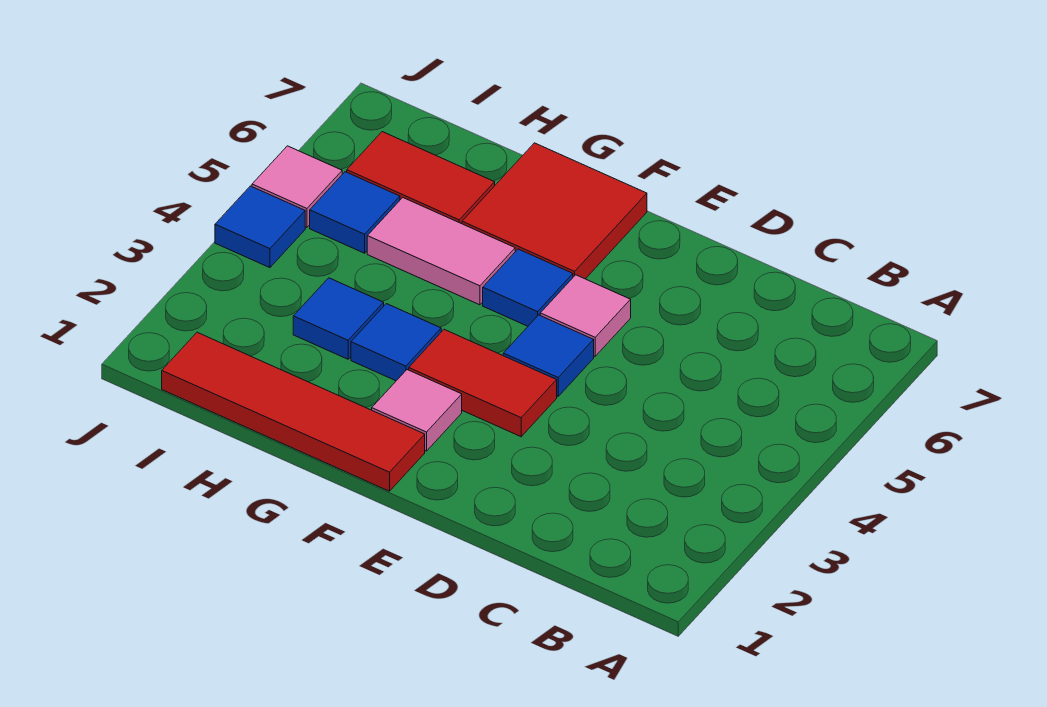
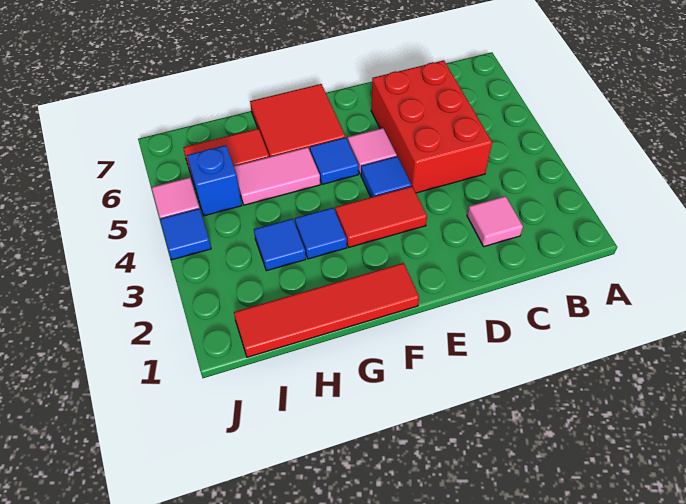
none -> red brick C4:D6 level 1
pink tile F2 level 1 -> pink tile C2 level 1
blue tile I5 level 1 -> blue brick I5 level 1

